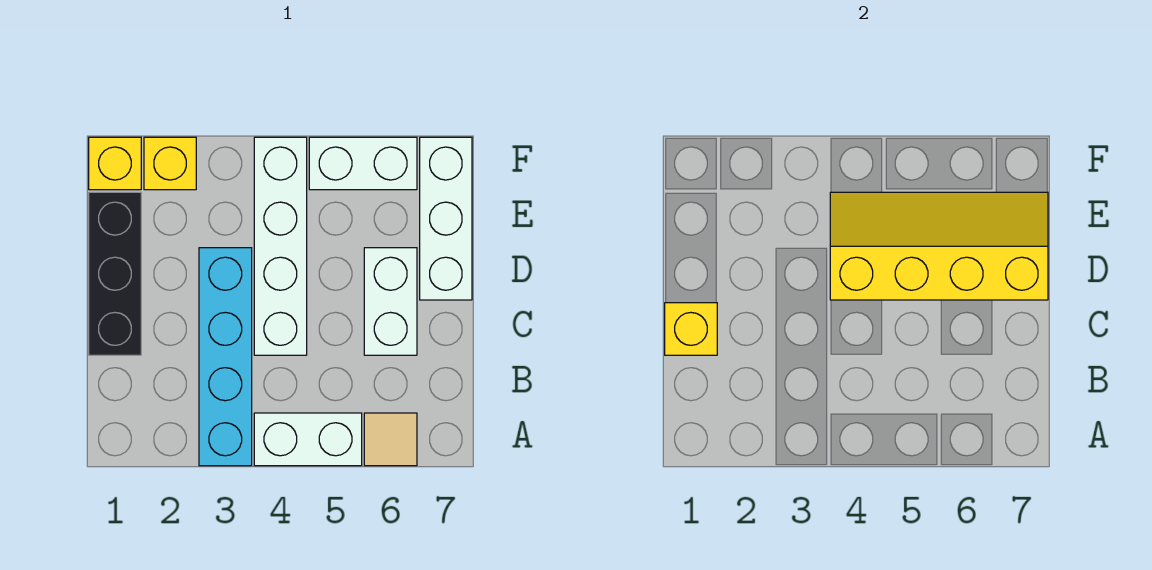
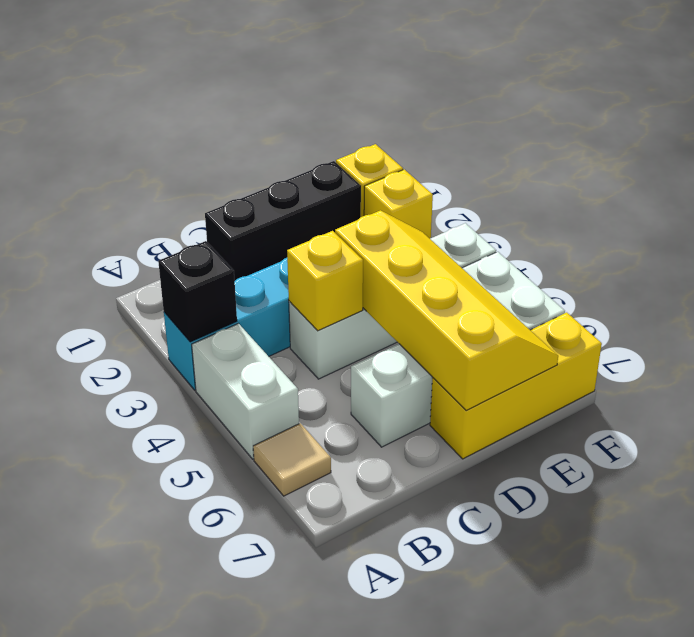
none -> black brick A3 level 2
yellow brick C1 level 2 -> yellow brick C4 level 2
white brick D7:F7 level 1 -> yellow brick D7:F7 level 1

